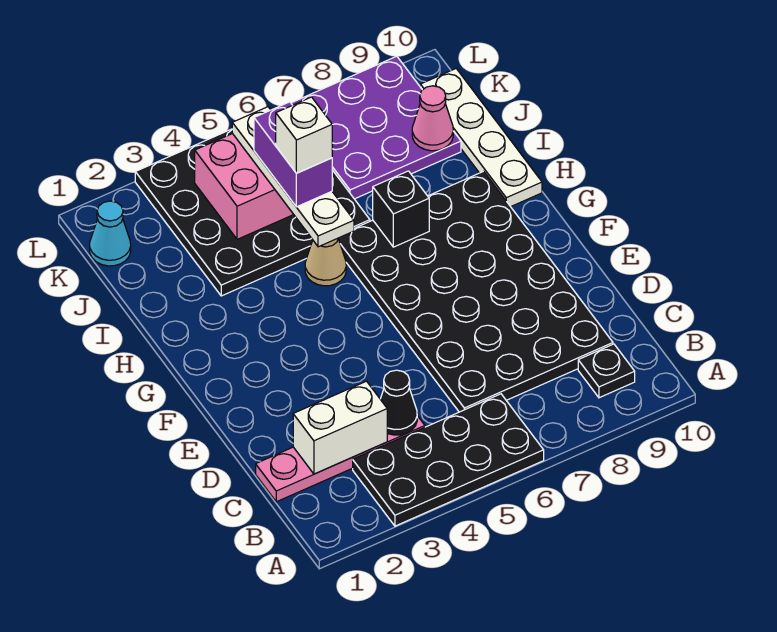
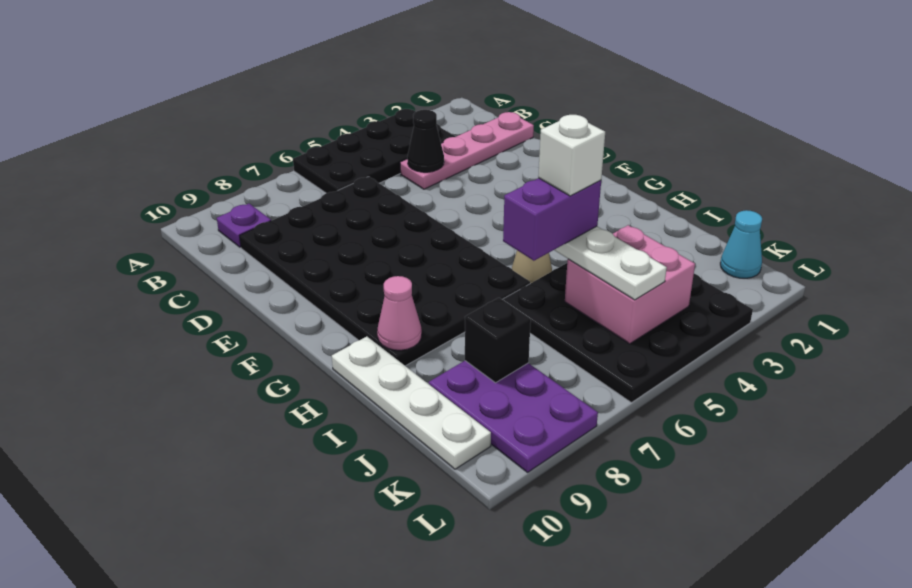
black plate B9 level 1 -> purple plate B9 level 1
white brick C2:C3 level 2 -> none
black brick H7 level 2 -> black brick J8 level 2
purple brick I5:J5 level 4 -> purple brick I5:I6 level 4
purple plate J7:L9 level 1 -> purple plate J8:L9 level 1
pink cone J9 level 2 -> pink cone H9 level 2

